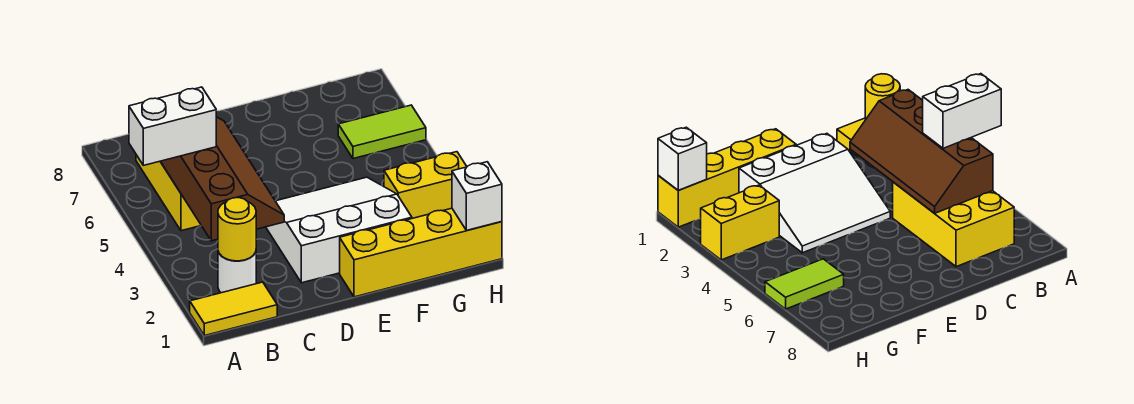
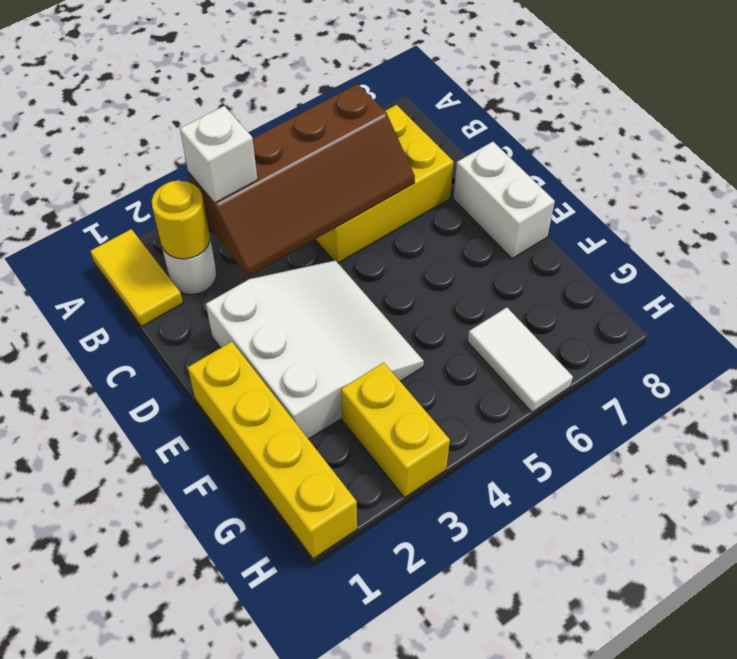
white brick A5:B5 level 3 -> white brick D8:E8 level 1
lime tile G6:H6 level 1 -> white tile G6:H6 level 1
white brick H1 level 2 -> white brick B3 level 3

